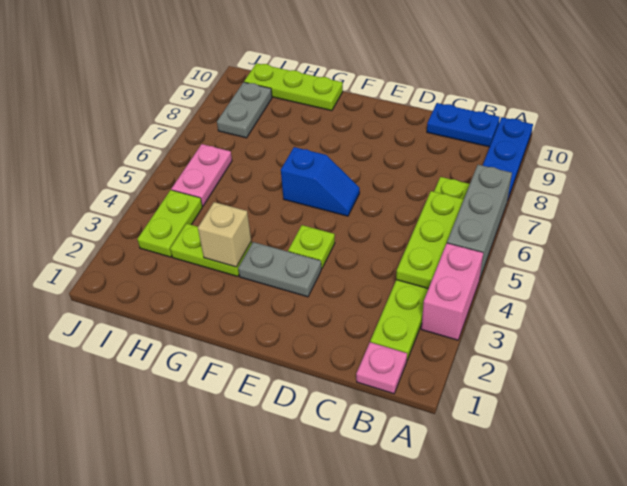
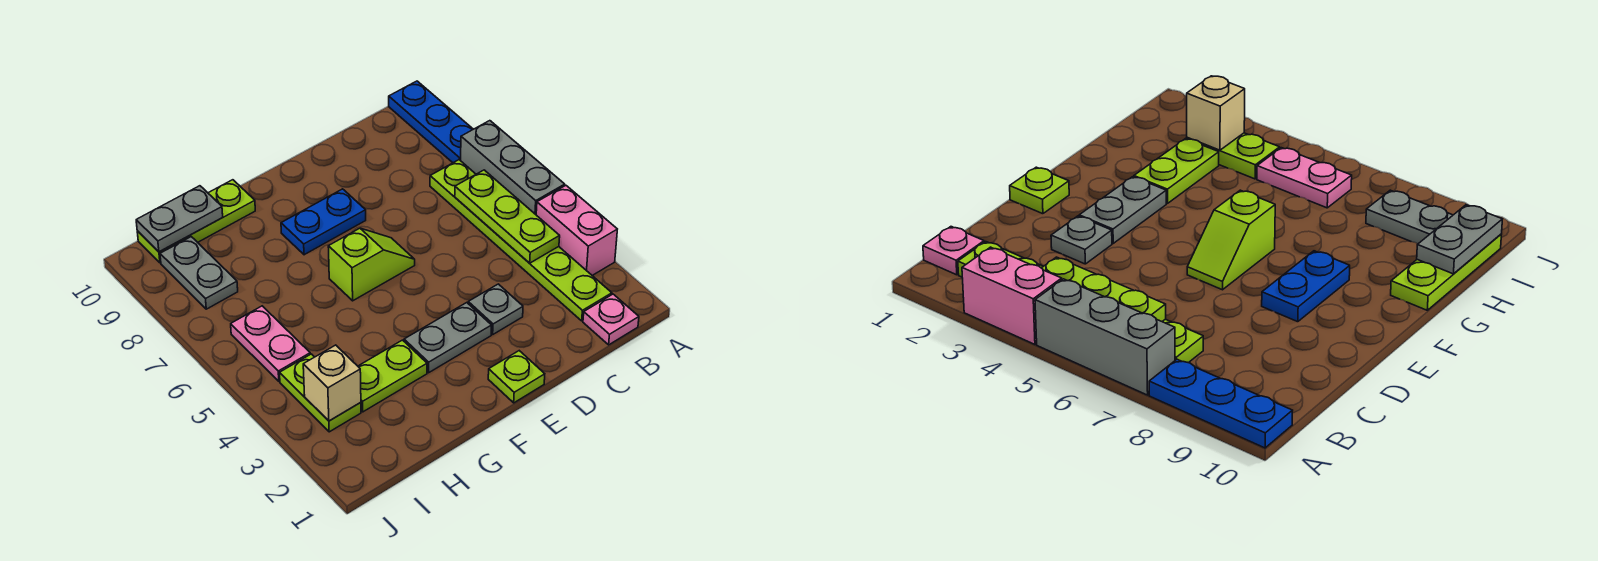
blue plate B10:C10 level 1 -> blue plate E8:F8 level 1
none -> grey plate D3 level 1
lime plate E4 level 1 -> lime plate E1 level 1
blue slope E6:F6 level 1 top F -> lime slope E6:F6 level 1 top F
tan brick G3 level 2 -> tan brick I3 level 2
none -> grey plate H10:I10 level 2

